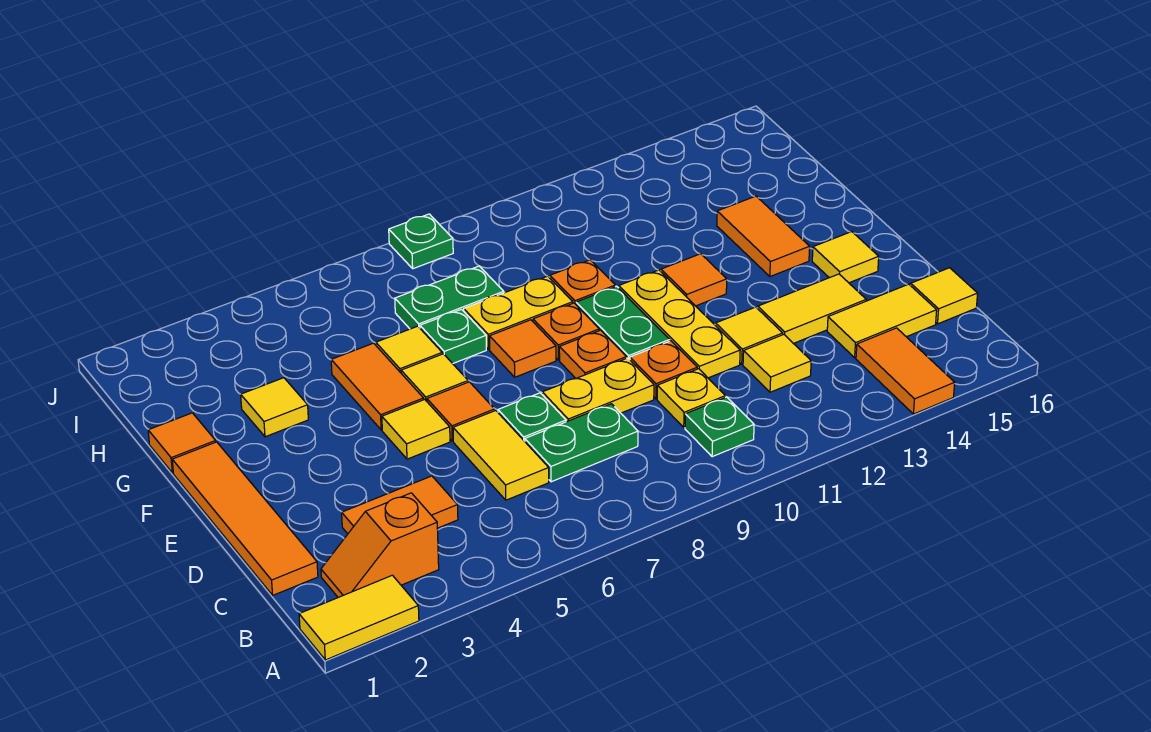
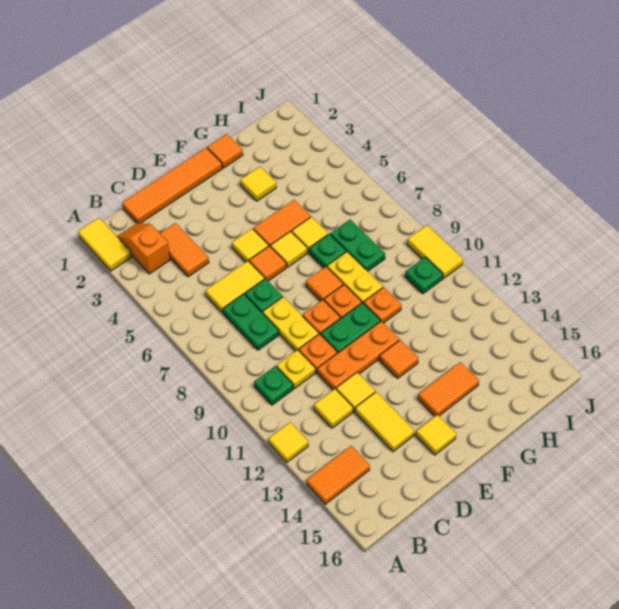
yellow tile C14:C15 level 1 -> yellow tile J9:J10 level 1
yellow tile C16 level 1 -> yellow tile A12 level 1
yellow plate D11:F11 level 1 -> orange plate D11:F11 level 1
green plate J8 level 1 -> green plate I10 level 1

